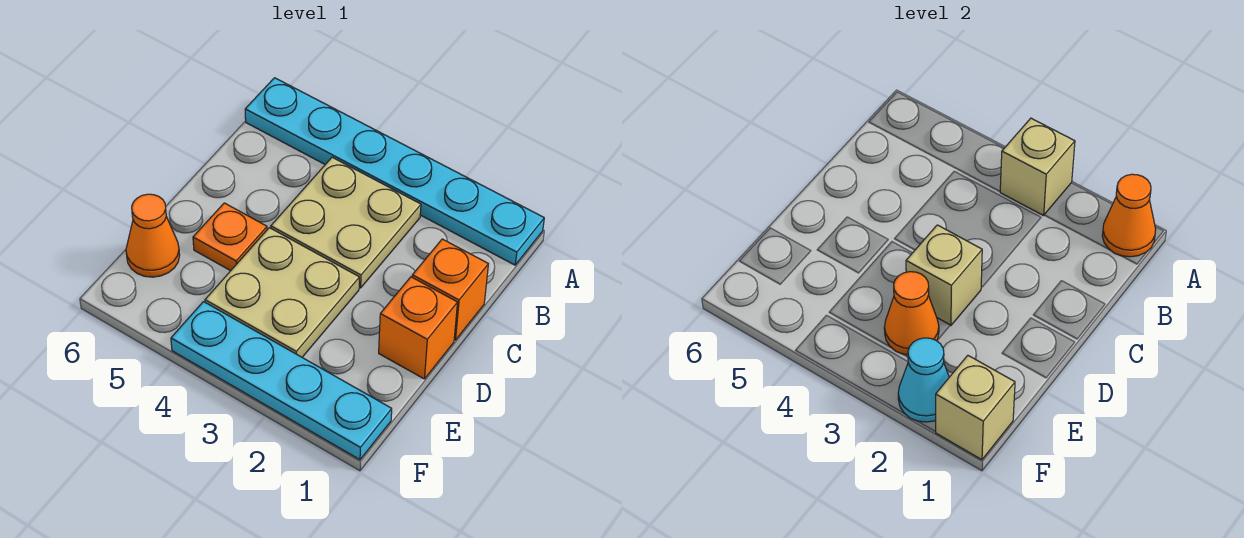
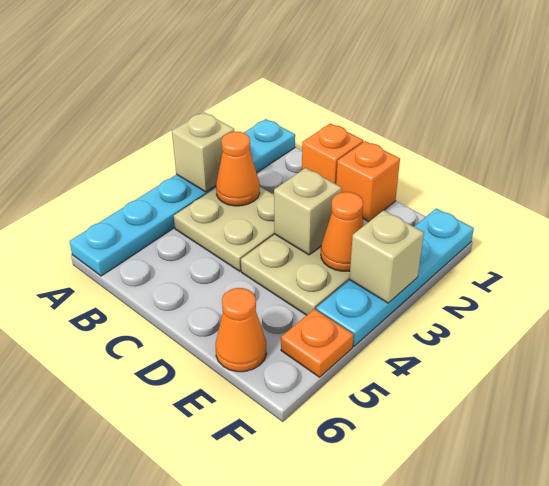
orange cone A1 level 2 -> orange cone B3 level 2
orange plate D5 level 1 -> orange plate F5 level 1
tan brick F1 level 2 -> tan brick F3 level 2
cyan cone F2 level 2 -> none

